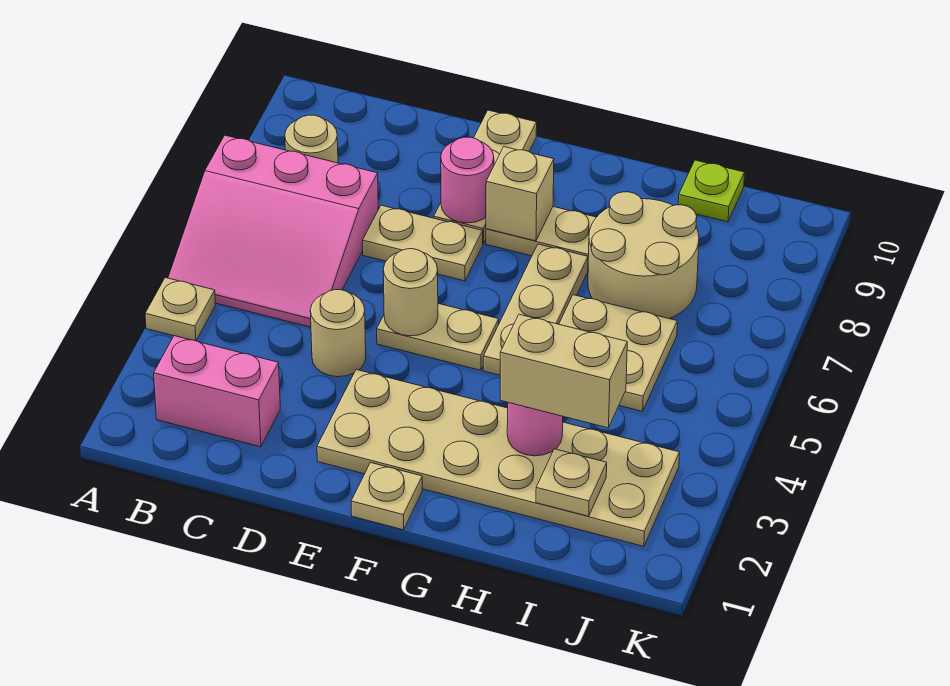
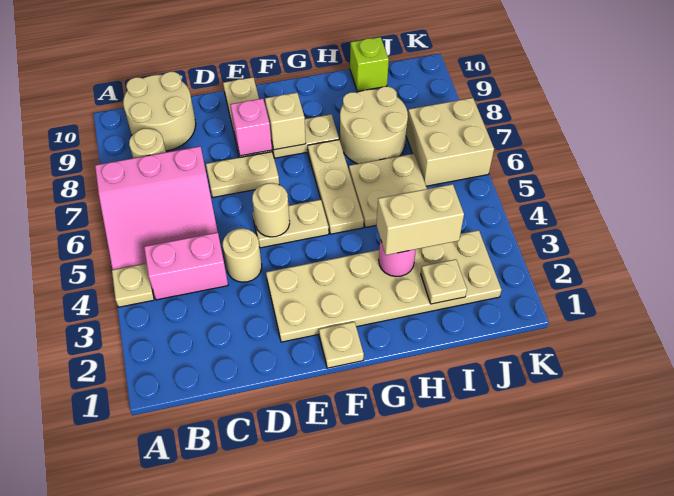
pink brick B2:C2 level 1 -> pink brick B4:C4 level 1
none -> tan round brick B9:C10 level 1
pink round brick E8 level 2 -> pink brick E8 level 2
lime plate I10 level 1 -> lime brick I10 level 1
none -> tan brick J6:K7 level 1

